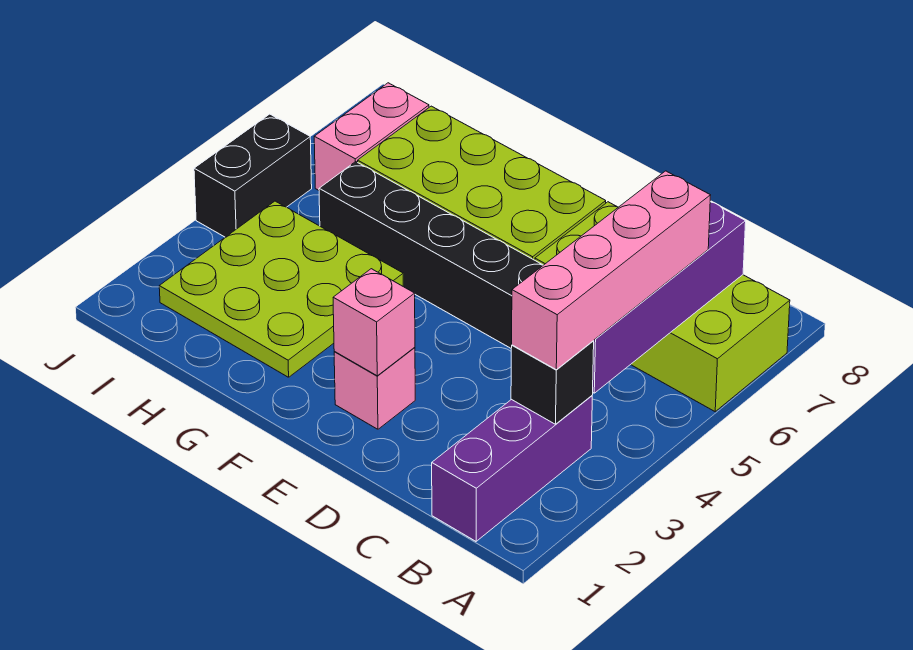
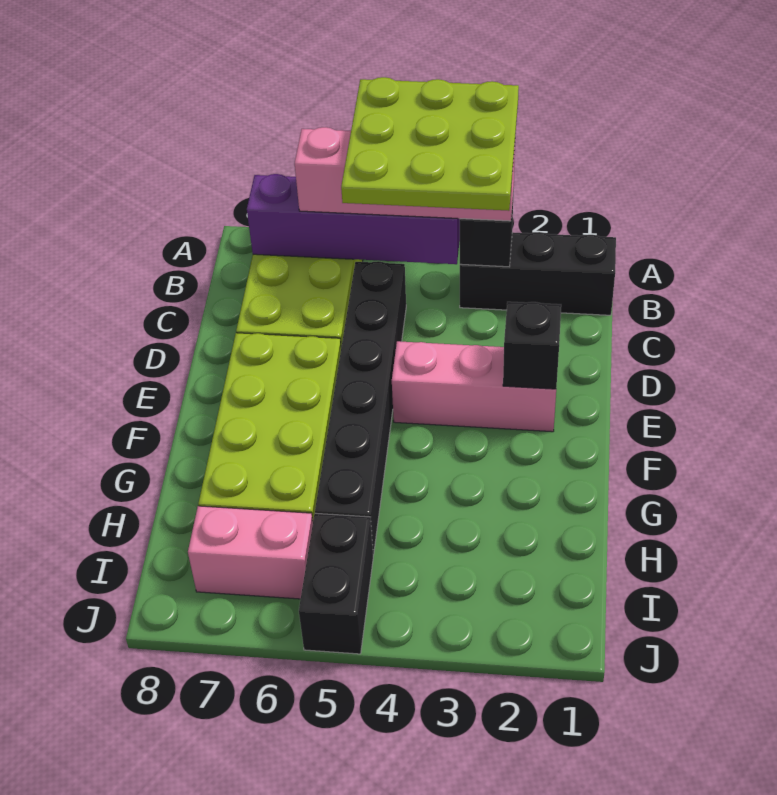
purple brick B1:B3 level 1 -> black brick B1:B3 level 1
pink brick E2 level 1 -> pink brick E2:E4 level 1
pink brick E2 level 2 -> black brick E2 level 2
lime plate G2:I4 level 1 -> lime plate A3:C5 level 4
black brick J4:J5 level 1 -> black brick I5:J5 level 1

